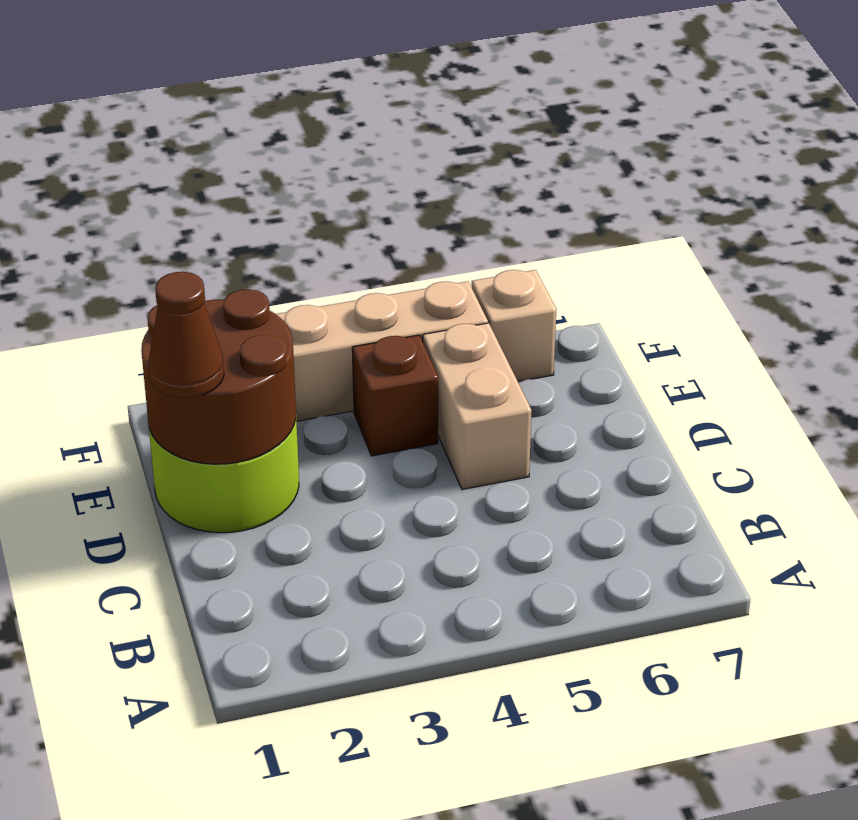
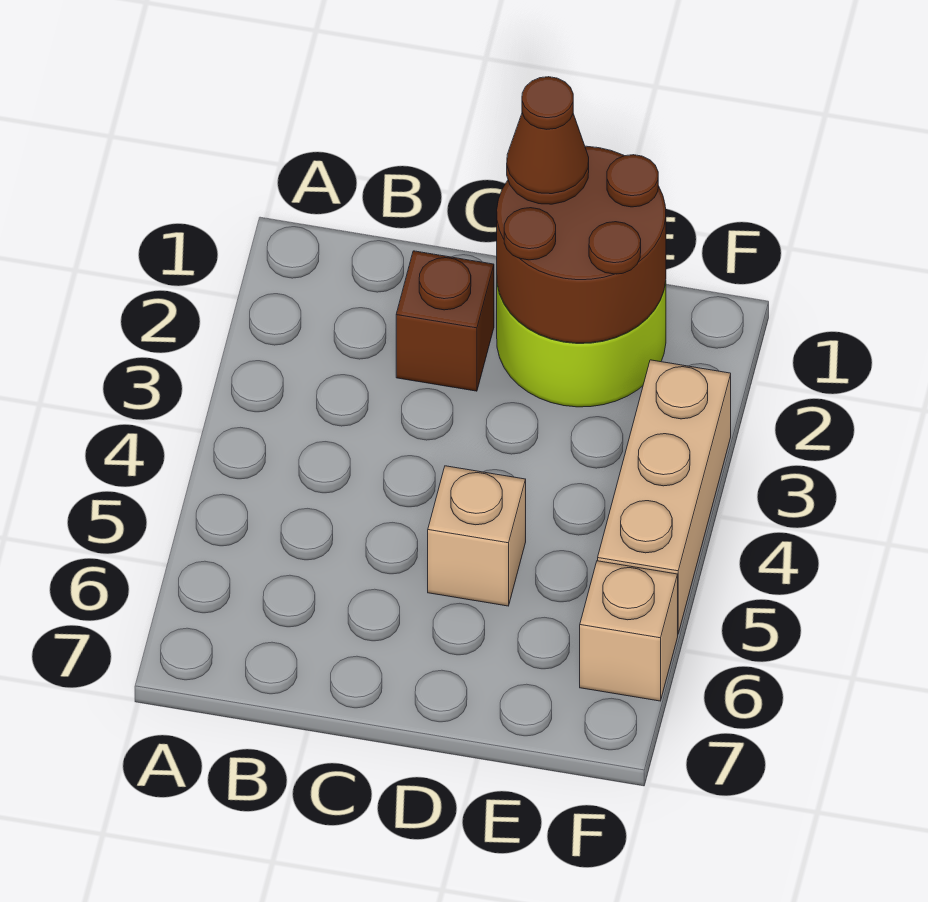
tan brick D5:E5 level 1 -> tan brick D5 level 1
brown brick E4 level 1 -> brown brick C2 level 1

